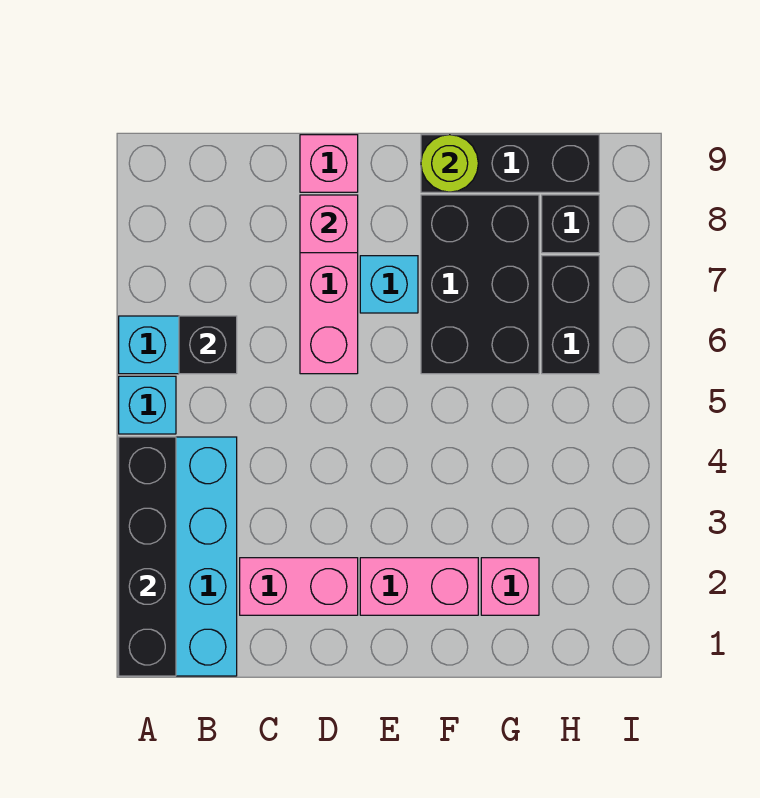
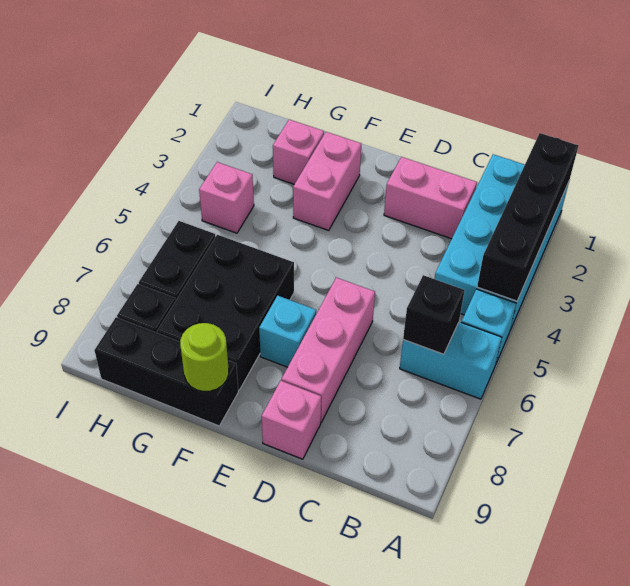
pink brick D8 level 2 -> pink brick H4 level 1
pink brick E2:F2 level 1 -> pink brick F2:F3 level 1

